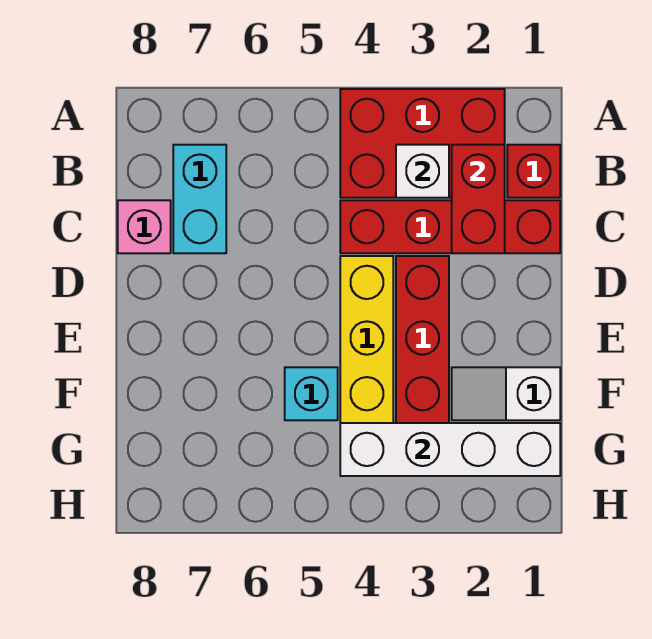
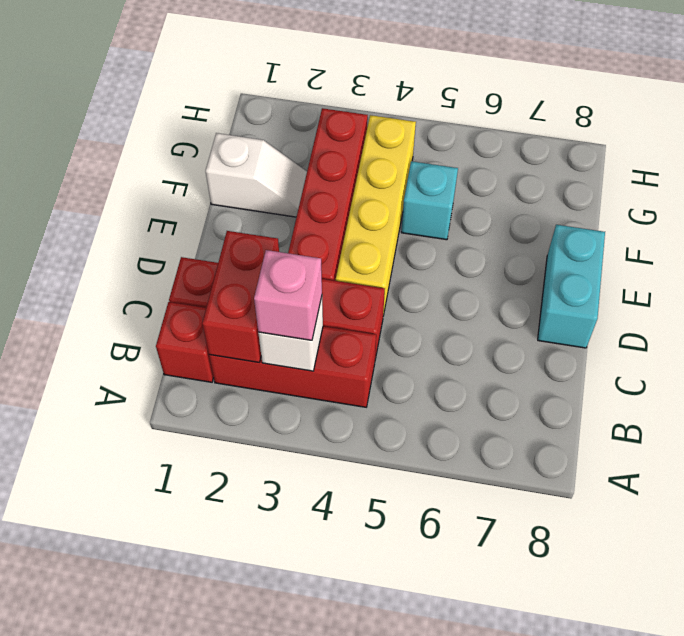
red brick A2:B4 level 1 -> red brick B2:B4 level 1
cyan brick B7:C7 level 1 -> cyan brick D8:E8 level 1
pink brick C8 level 1 -> pink brick B3 level 3
white brick G1:G4 level 2 -> none

